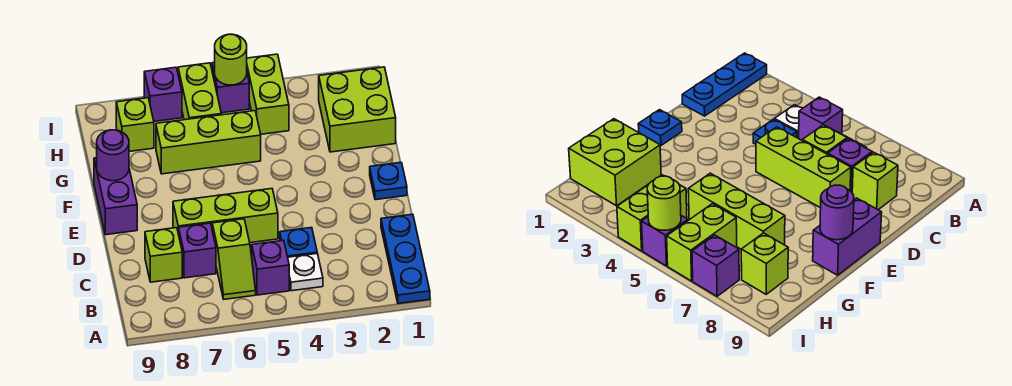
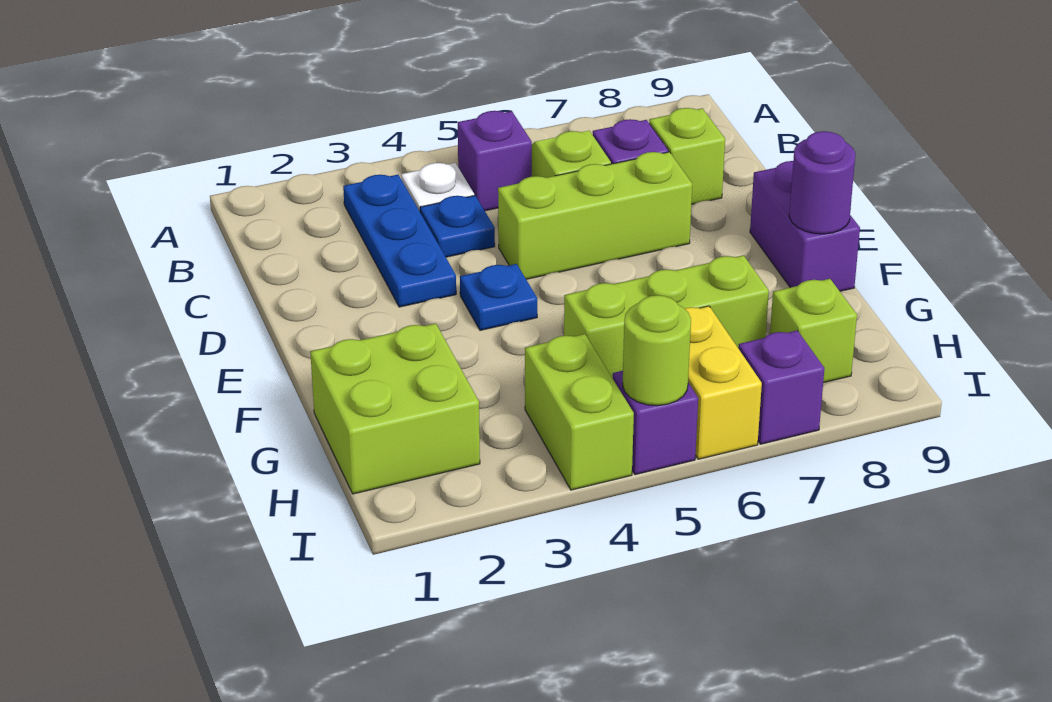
blue plate A1:C1 level 1 -> blue plate B3:D3 level 1
blue plate E1 level 1 -> blue plate E4 level 1
lime brick H6:I6 level 1 -> yellow brick H6:I6 level 1

